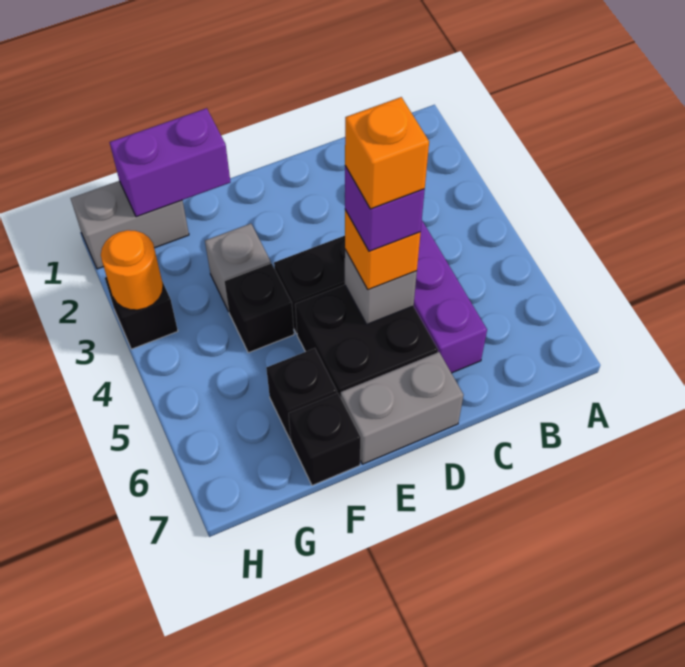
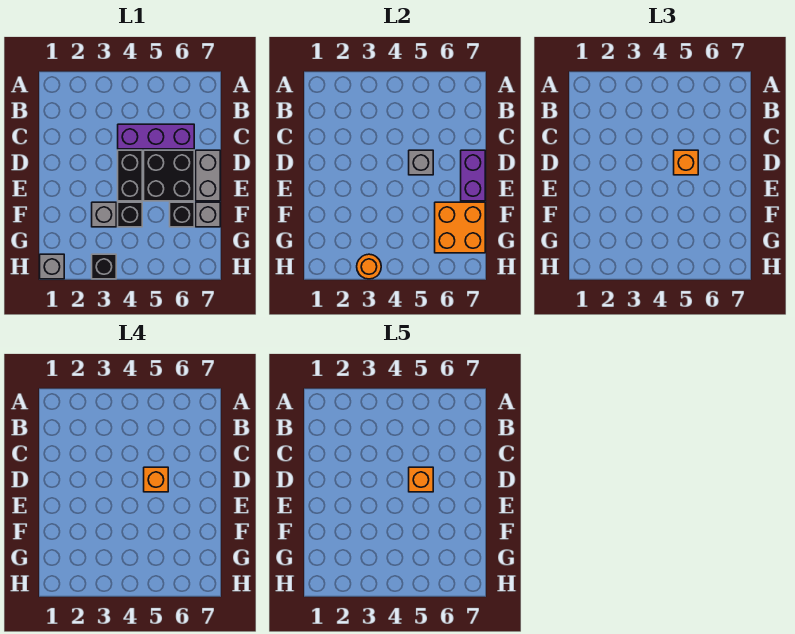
purple brick D5 level 4 -> orange brick D5 level 4
purple brick F1:G1 level 2 -> purple brick D7:E7 level 2
none -> orange brick F6:G7 level 2
black brick F7 level 1 -> grey brick F7 level 1
grey brick G1:H1 level 1 -> grey brick H1 level 1

